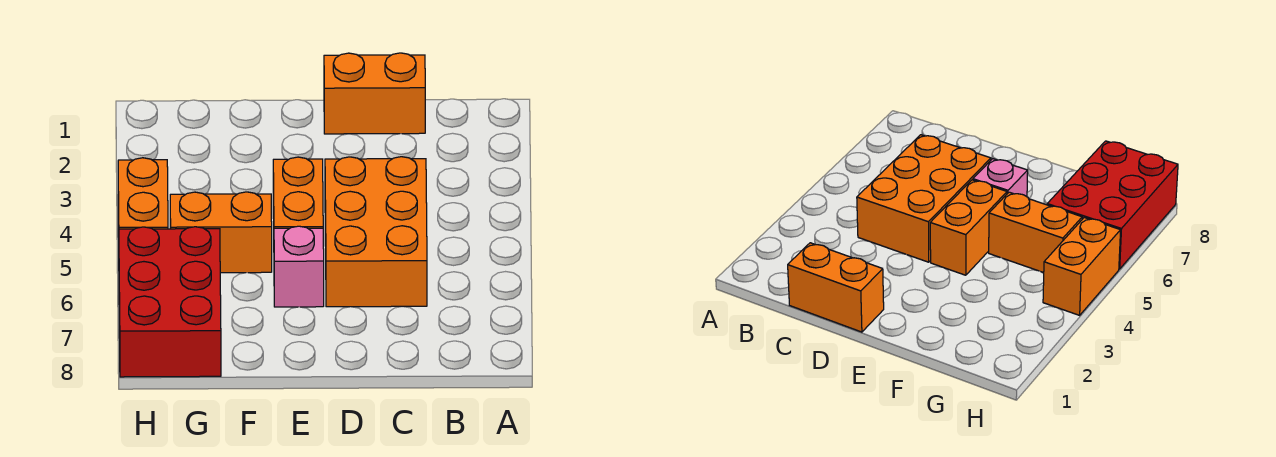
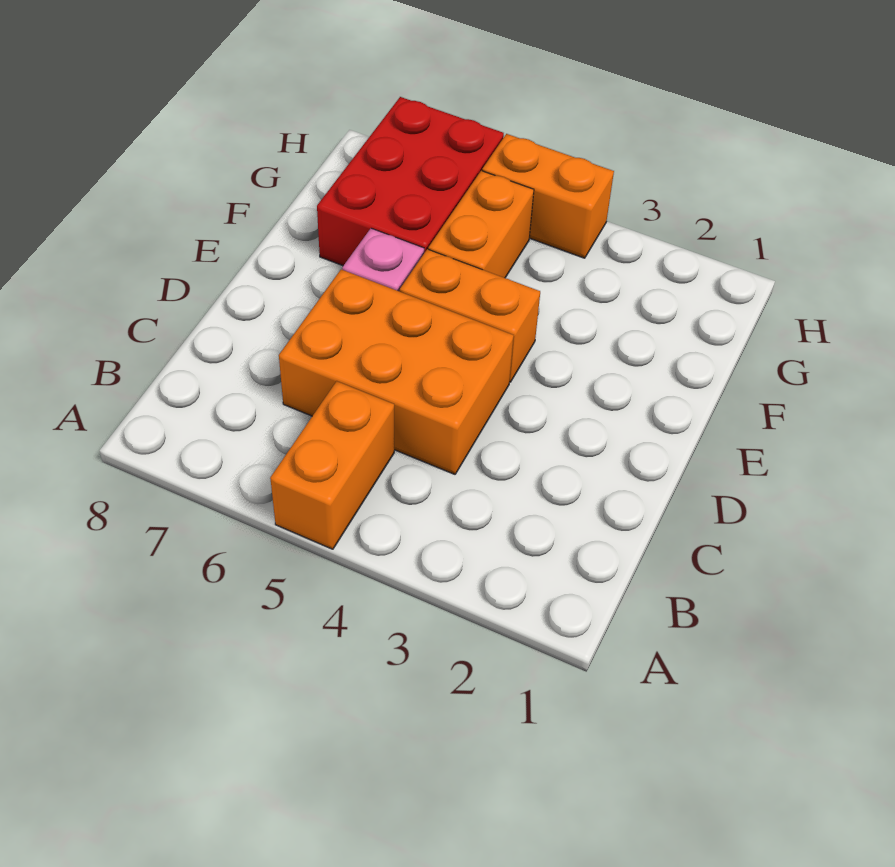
orange brick C1:D1 level 1 -> orange brick A5:B5 level 1
red brick G6:H8 level 1 -> red brick F6:H7 level 1

